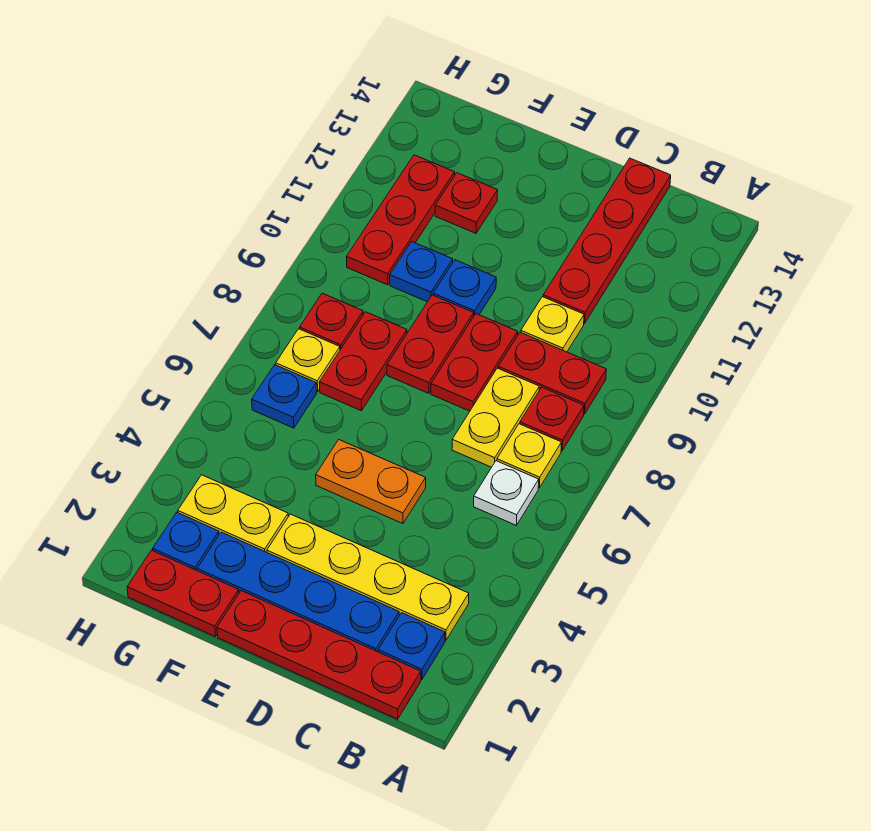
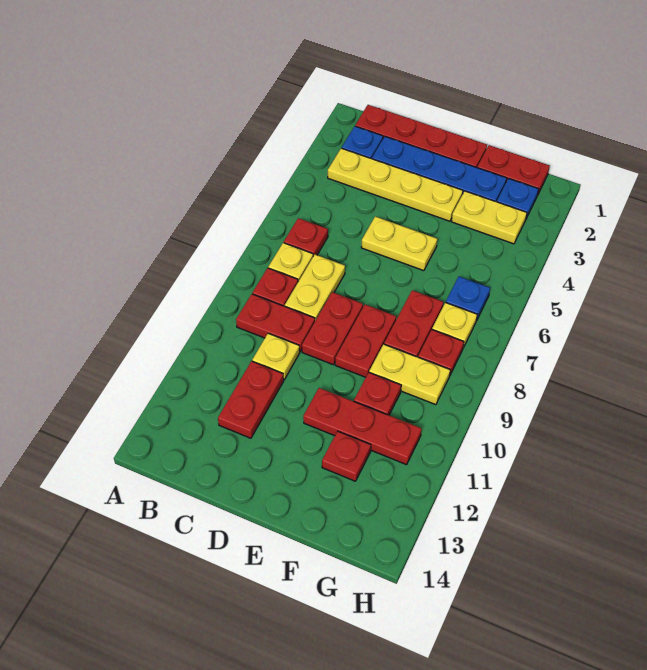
white plate B6 level 1 -> red plate B6 level 1
red plate C11:C14 level 1 -> red plate C11:C12 level 1
orange plate D5:E5 level 1 -> yellow plate D5:E5 level 1
blue plate E10 level 1 -> none
none -> yellow plate F9:G9 level 1
blue plate F10 level 1 -> red plate F10 level 1
red plate G10:G12 level 1 -> red plate E11:G11 level 1

